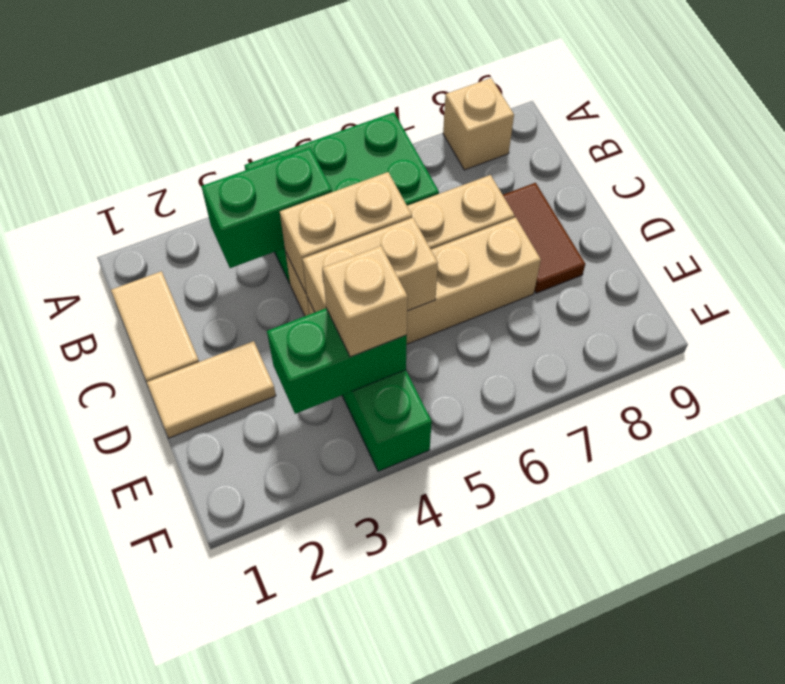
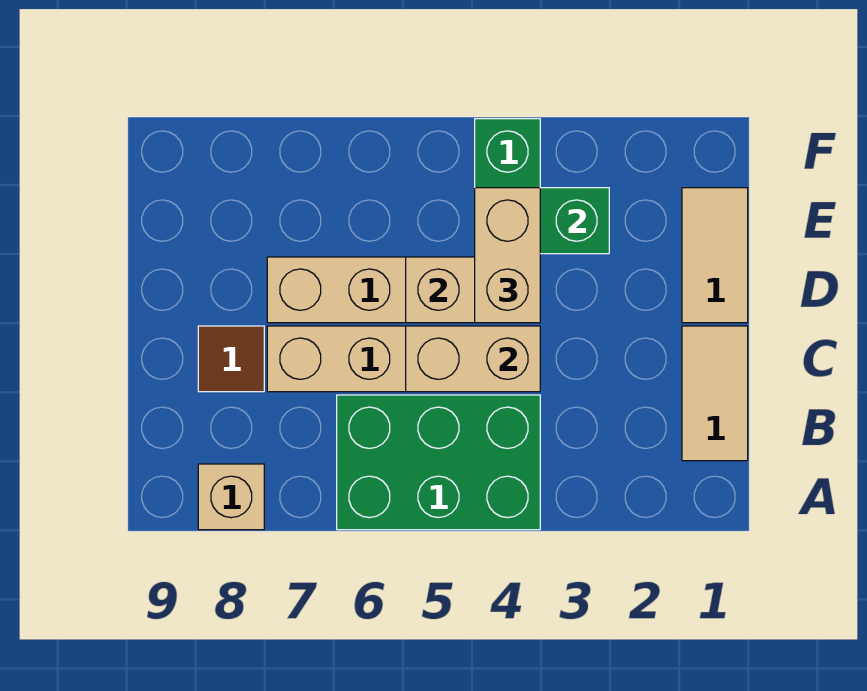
green brick B3:B4 level 2 -> none
brown tile C8:D8 level 1 -> brown tile C8 level 1
tan tile D1:D2 level 1 -> tan tile D1:E1 level 1
tan brick E4 level 3 -> tan brick D4:E4 level 3

